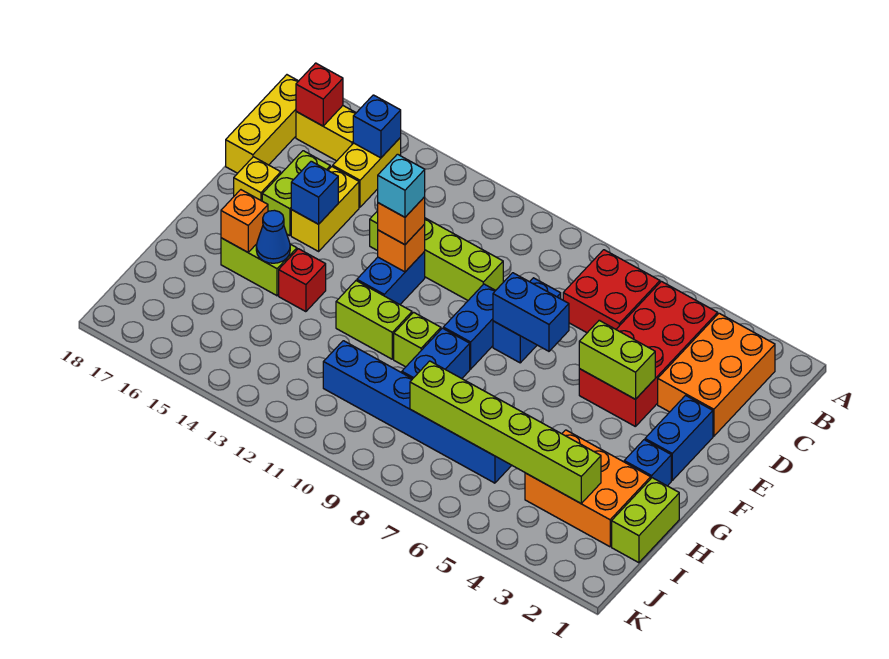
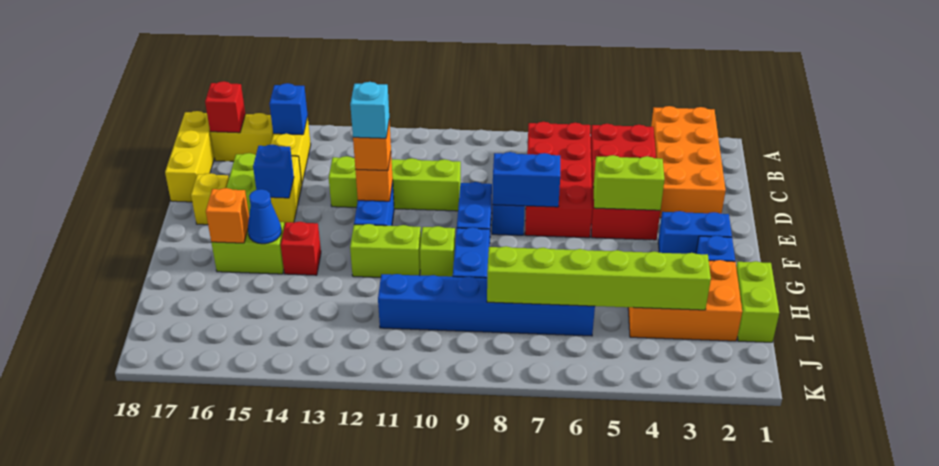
orange brick B2:D3 level 1 -> orange brick A2:D3 level 1
red brick B6:C7 level 1 -> red brick B6:E7 level 1
blue brick E2:F2 level 1 -> blue brick F2:F3 level 1

